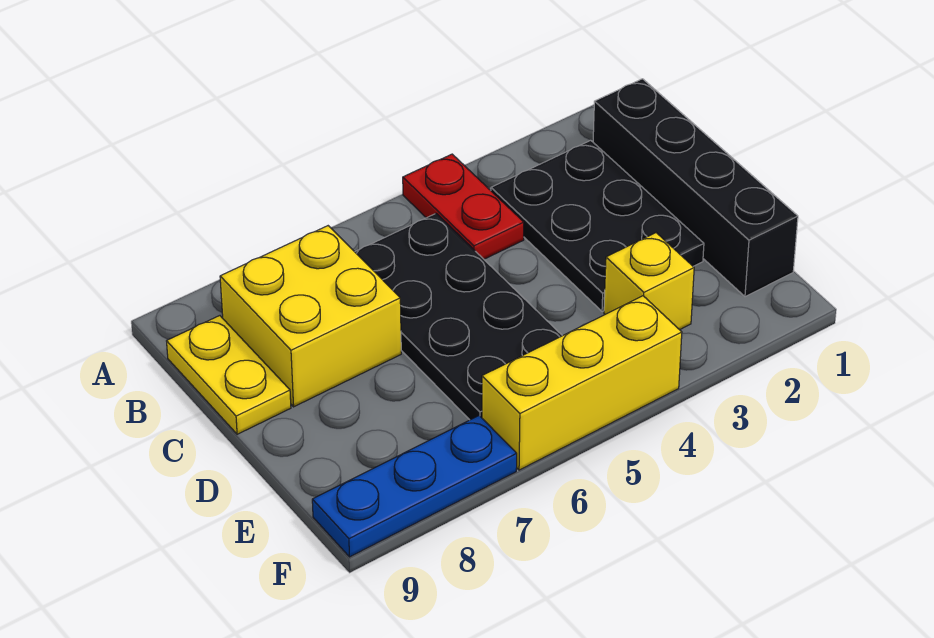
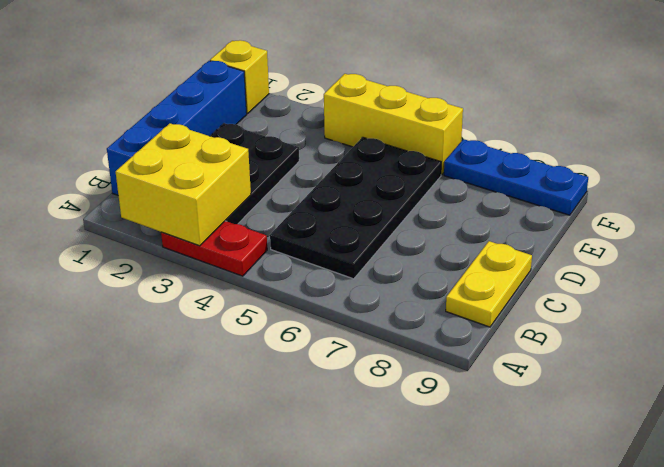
red plate A4:B4 level 1 -> red plate A3:A4 level 1
black brick B1:E1 level 1 -> blue brick B1:E1 level 1
yellow brick B7:C8 level 1 -> yellow brick A2:B3 level 2
yellow brick E3 level 1 -> yellow brick F1 level 1

